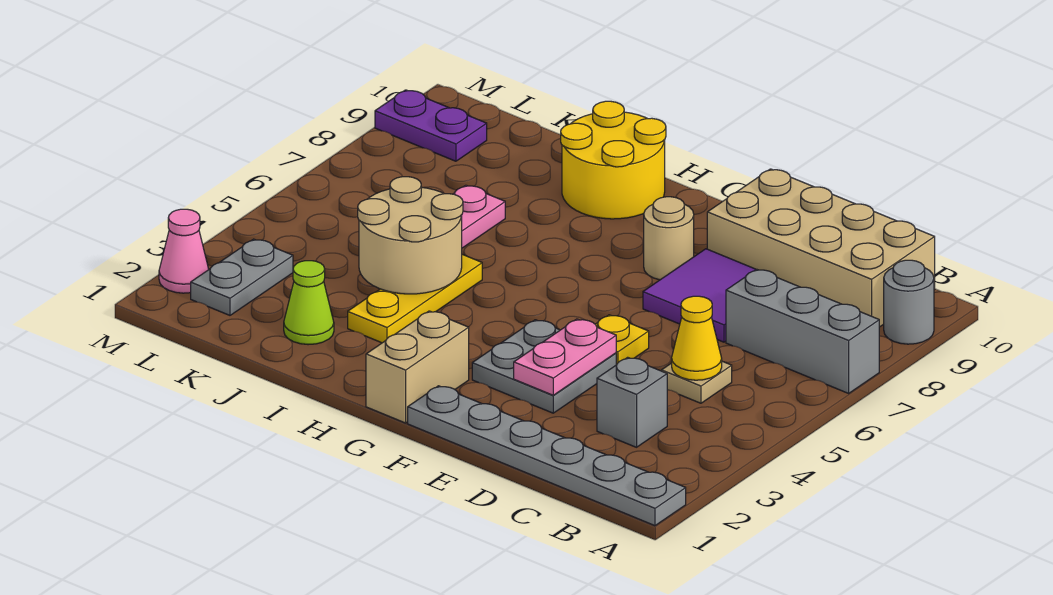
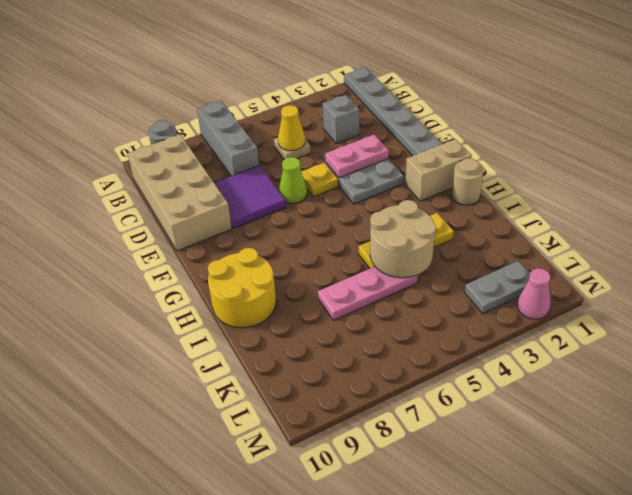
tan round brick F8 level 1 -> tan round brick H1 level 1
lime cone J2 level 1 -> lime cone E6 level 1
purple plate L9:M9 level 1 -> none

